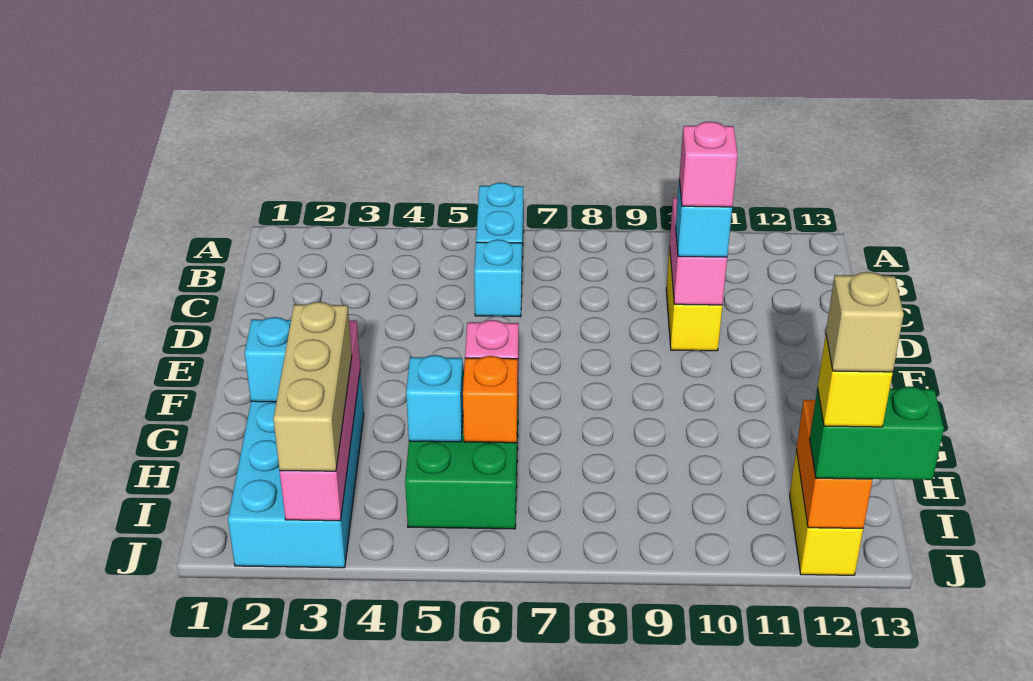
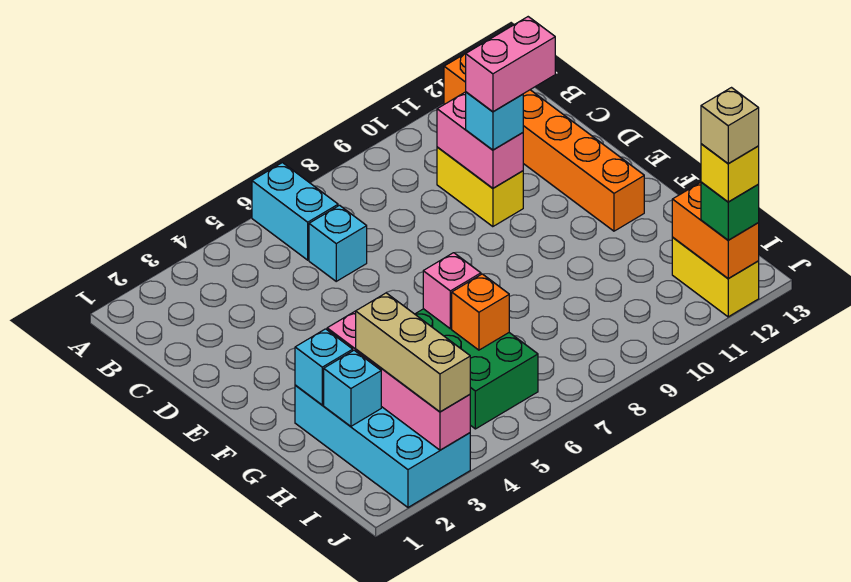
none -> orange brick A12:F12 level 1
pink brick D10 level 4 -> pink brick D10:D11 level 4
cyan brick H5 level 2 -> cyan brick H2 level 2
green brick J12:J13 level 3 -> green brick J12 level 3

